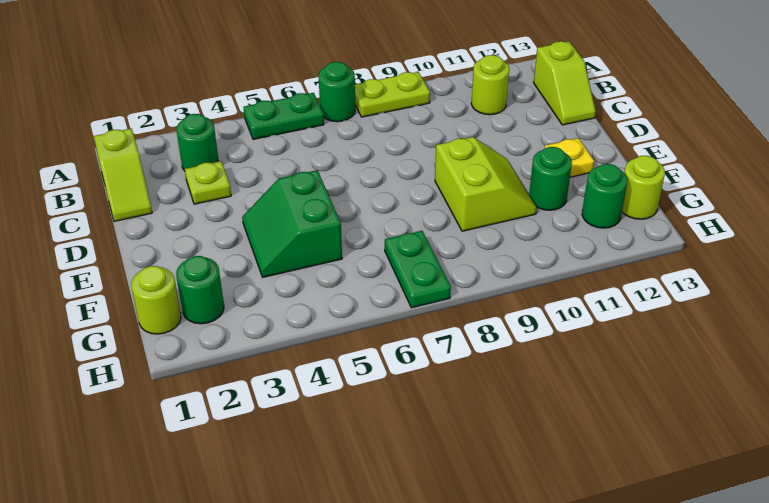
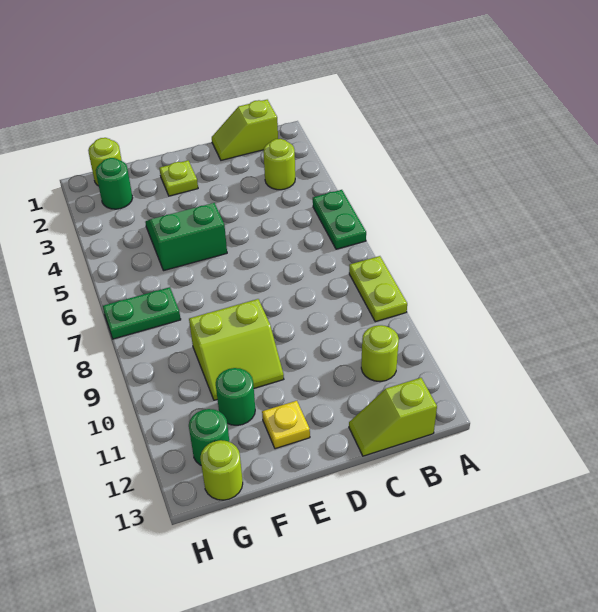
green round brick A7 level 1 -> none
green round brick B3 level 1 -> lime round brick B3 level 1
lime plate C3 level 1 -> lime plate E2 level 1

